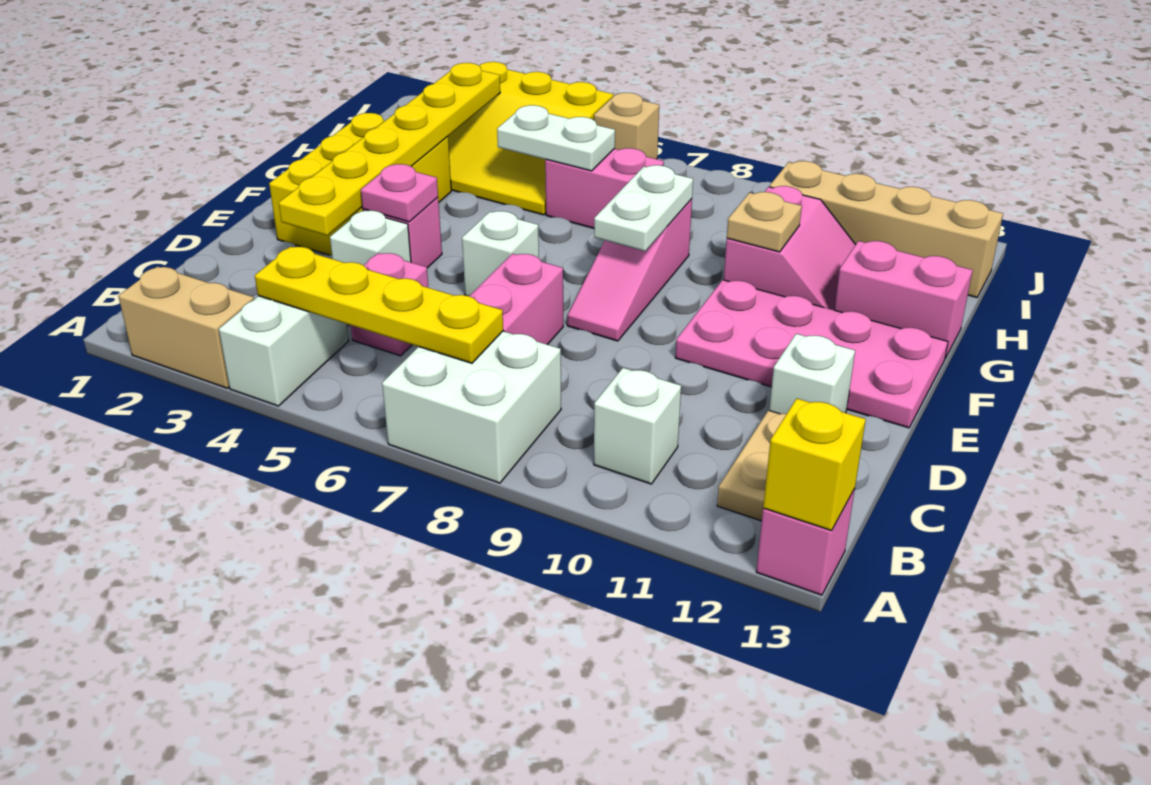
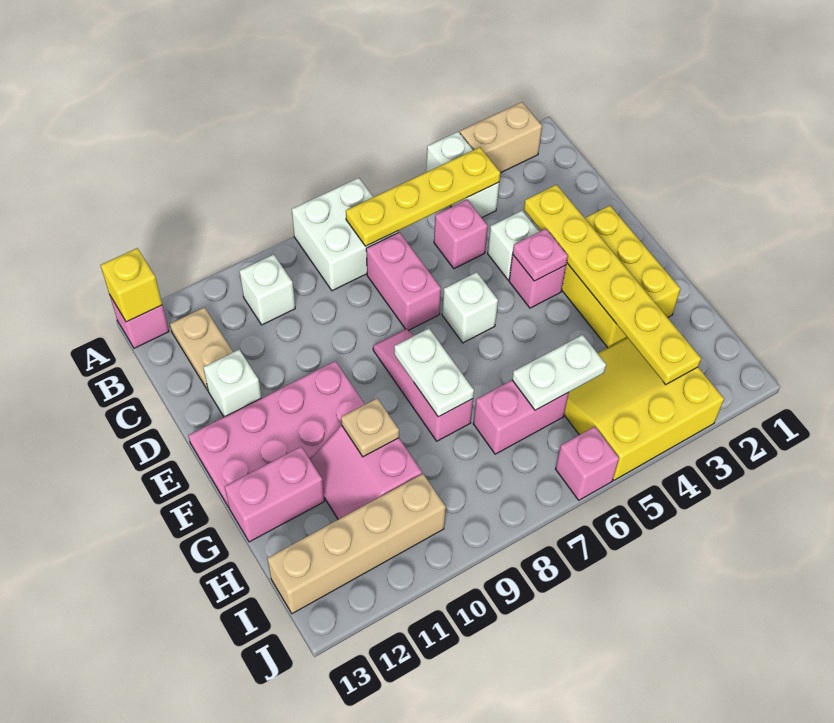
tan brick J6 level 1 -> pink brick J6 level 1

